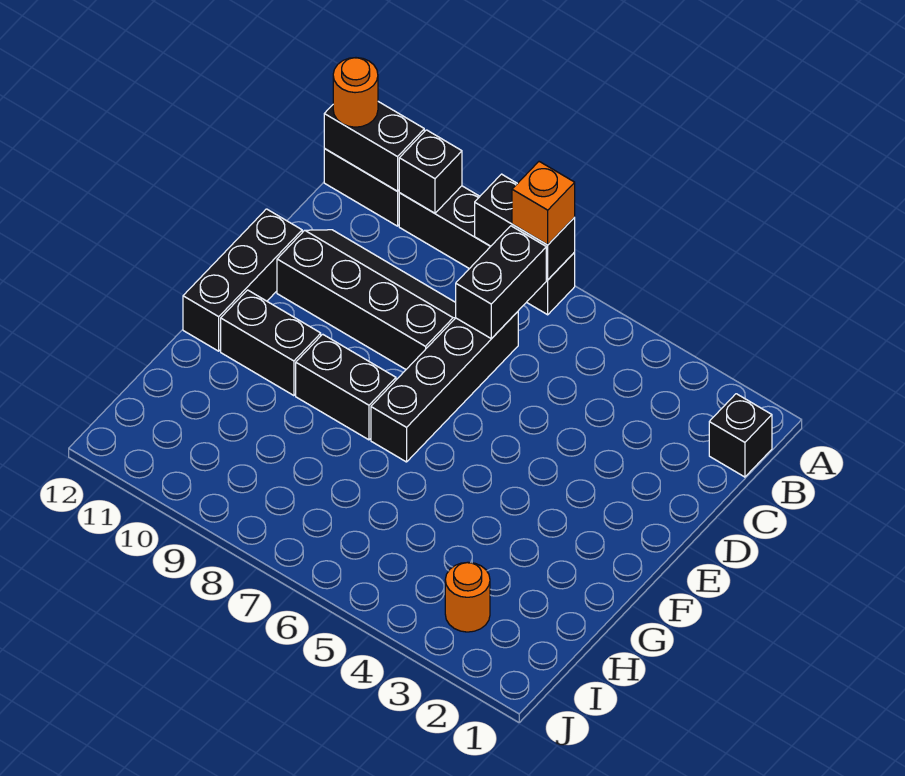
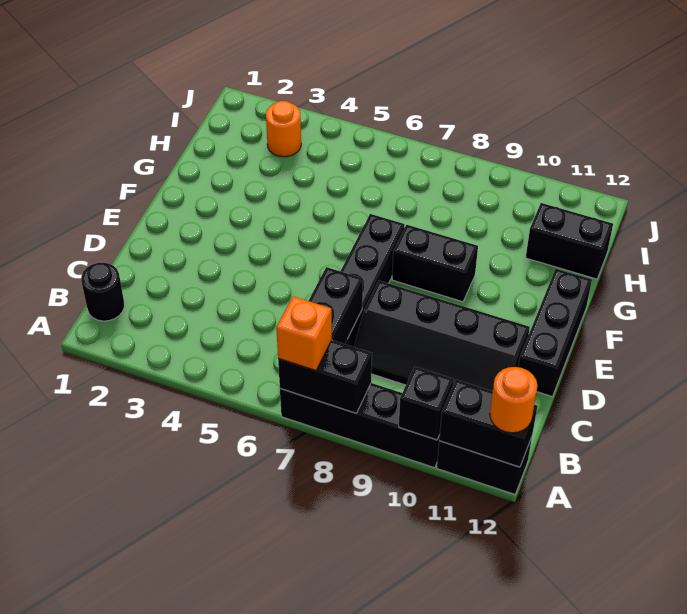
black brick B1 level 1 -> black round brick B1 level 1
black brick F10:F11 level 1 -> black brick H11:H12 level 1

